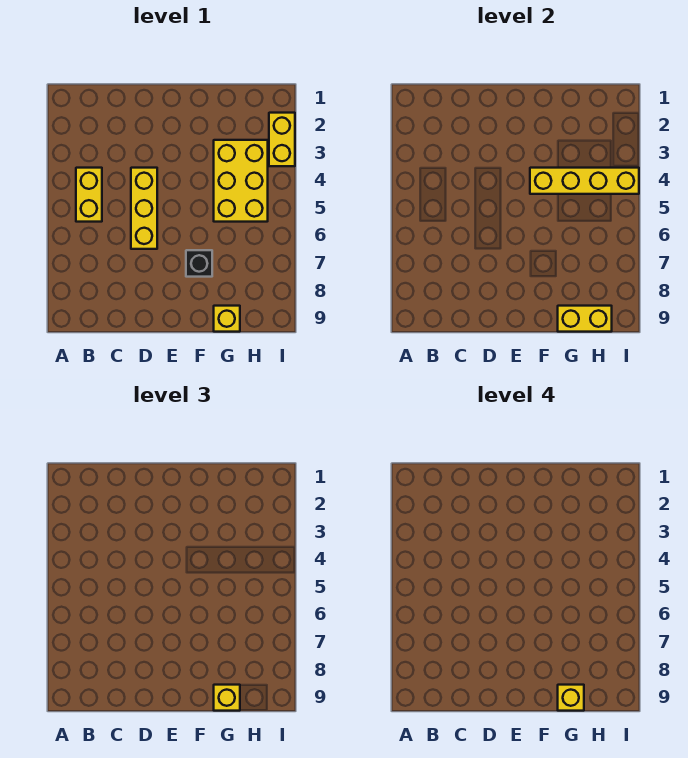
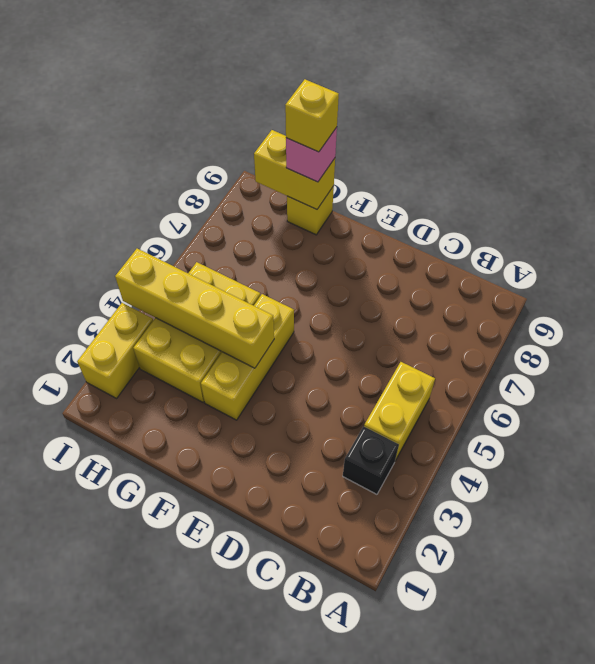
yellow brick D4:D6 level 1 -> yellow brick F3:F5 level 1
black brick F7 level 1 -> black brick B3 level 1
yellow brick G9 level 3 -> pink brick G9 level 3

